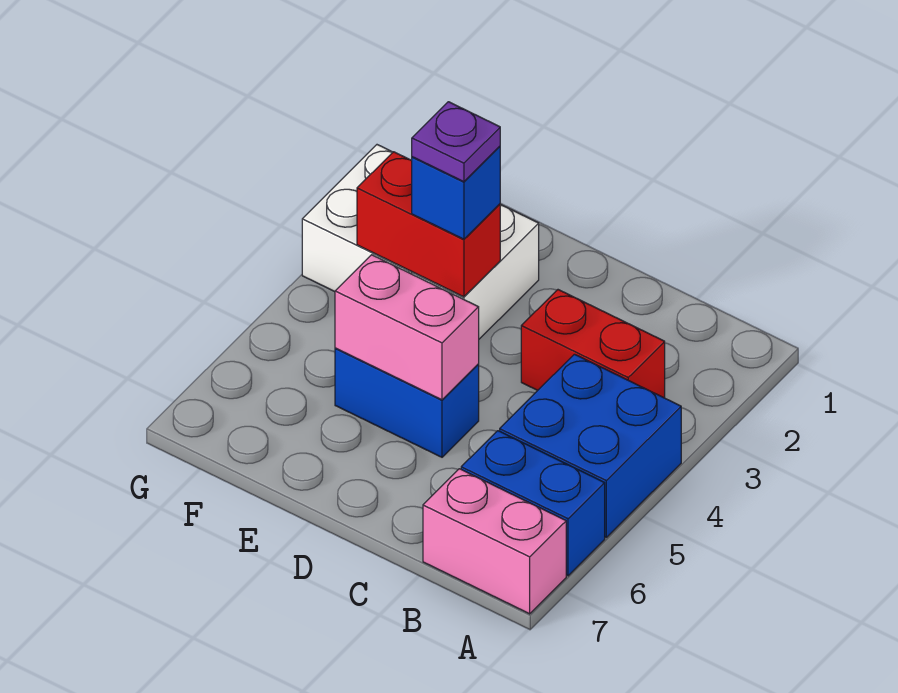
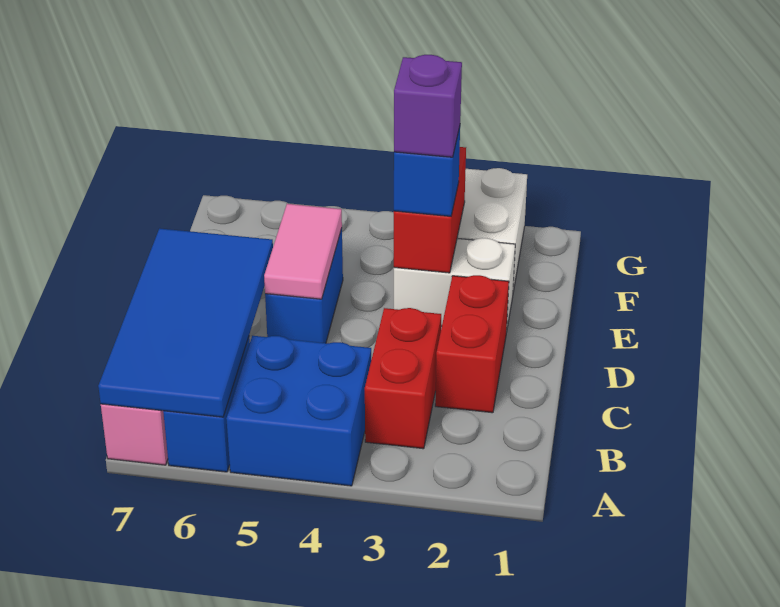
none -> blue tile A6:D7 level 2
none -> red brick C2:D2 level 1
pink brick D5:E5 level 2 -> pink tile D5:E5 level 2
purple plate E3 level 4 -> purple brick E3 level 4

